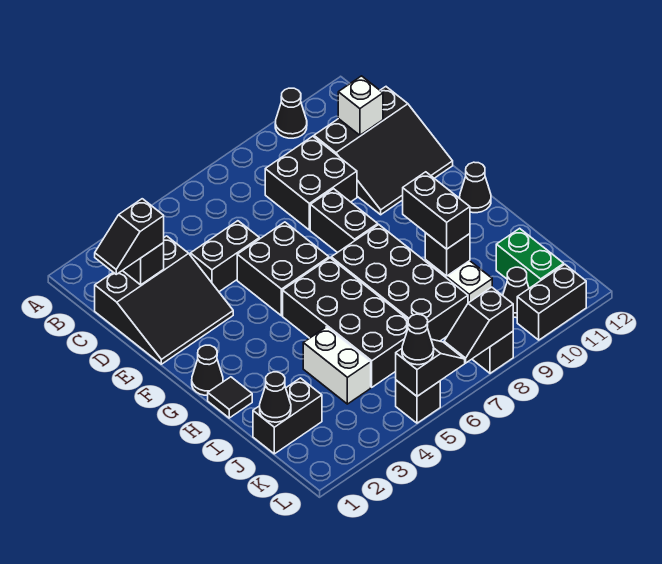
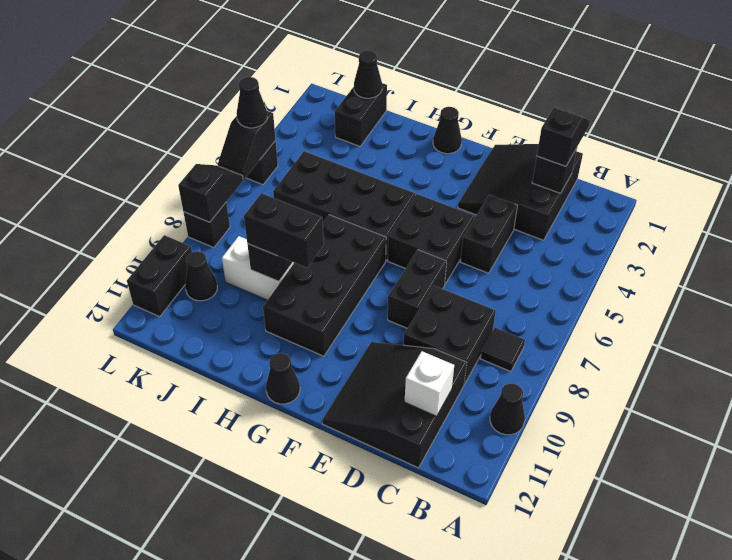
black brick E8:F8 level 1 -> black brick E7:E8 level 1
black brick G7:J8 level 1 -> black brick G7:H10 level 1
black tile H1 level 1 -> black tile B8 level 1
white brick I4:J4 level 1 -> none
green brick J11:K11 level 1 -> none

